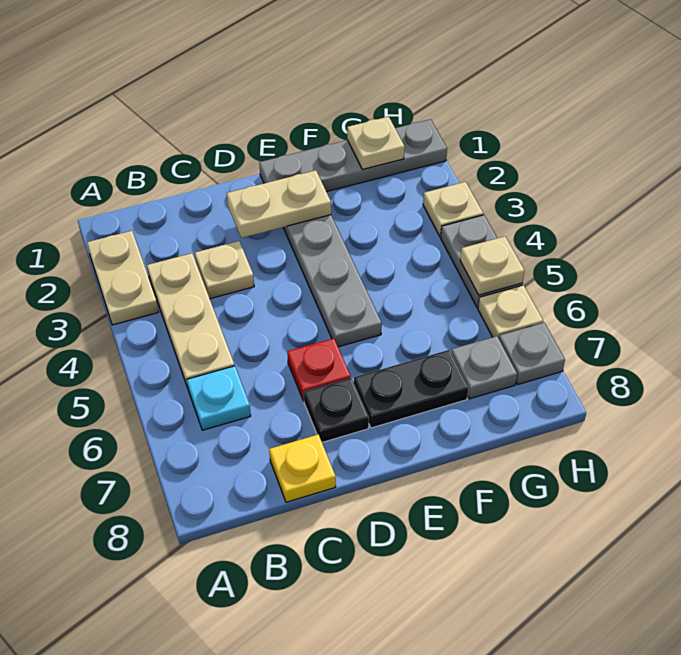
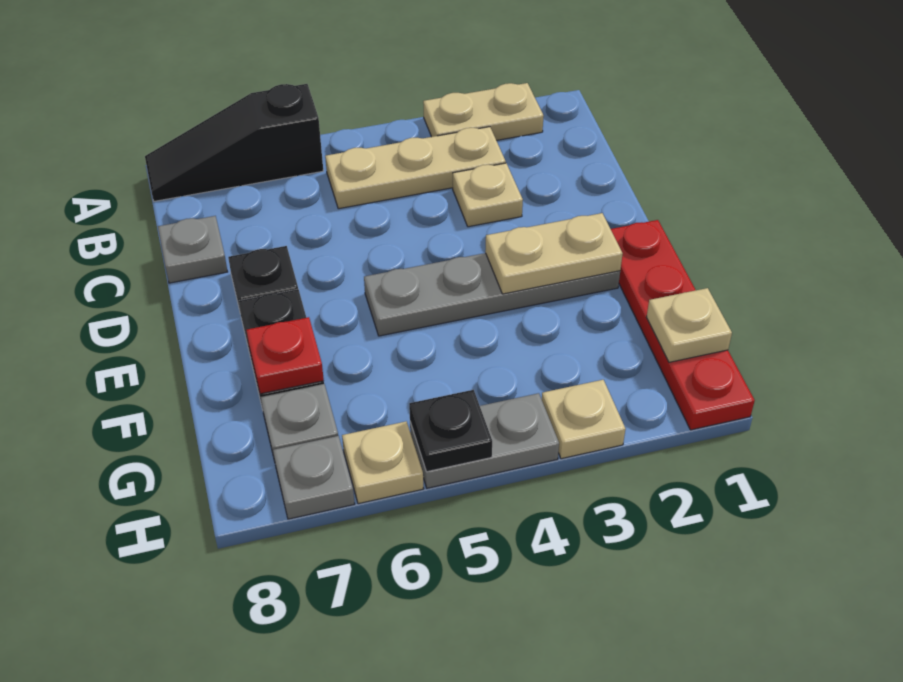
none -> black slope A6:A8 level 1 top 6
cyan plate B6 level 1 -> none
yellow plate C8 level 1 -> grey plate C8 level 1
tan plate D2:E2 level 2 -> tan plate E2:E3 level 2
red plate D6 level 1 -> red plate F7 level 2
grey plate E1:H1 level 1 -> red plate E1:H1 level 1
tan plate H5 level 2 -> black plate H5 level 2

